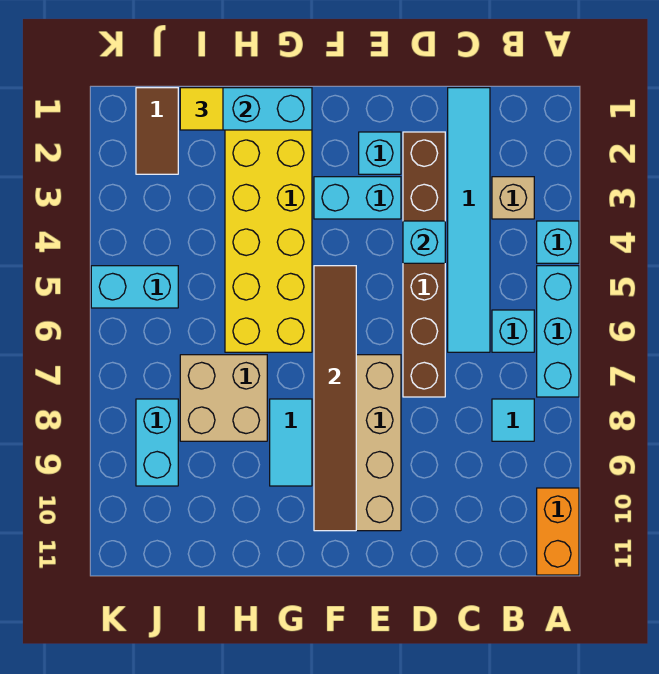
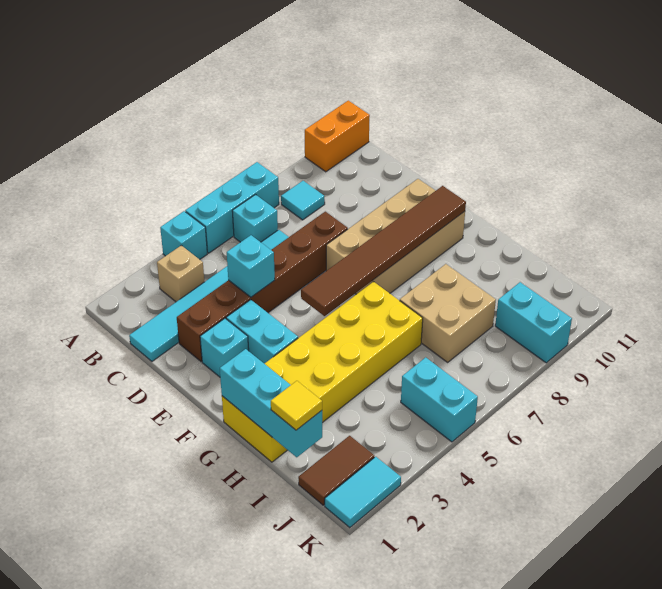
cyan tile G8:G9 level 1 -> cyan tile K1:K2 level 1
cyan brick J8:J9 level 1 -> cyan brick J9:K9 level 1

